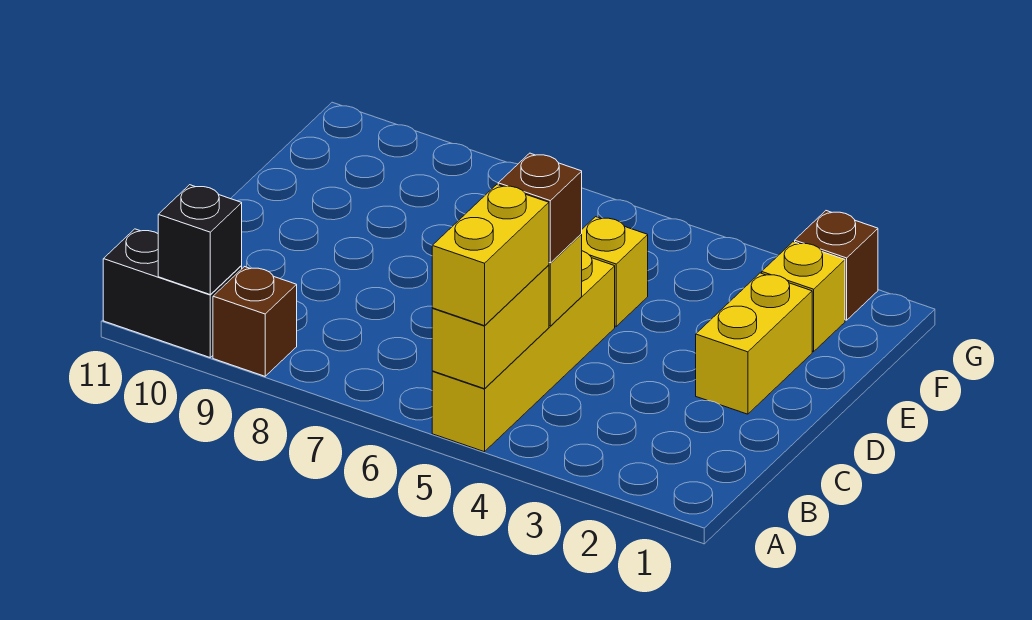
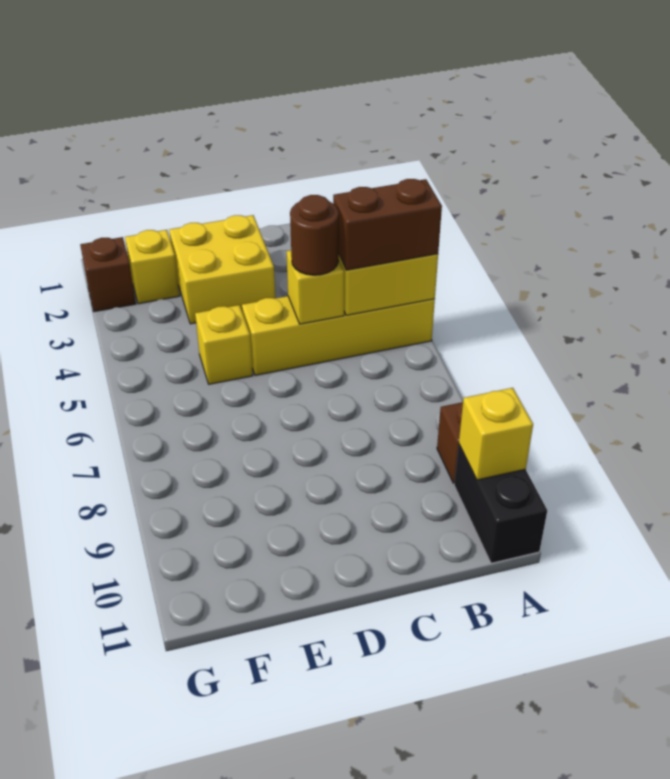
yellow brick A5:B5 level 3 -> brown brick A5:B5 level 3
black brick A10 level 2 -> yellow brick A10 level 2
brown brick C5 level 3 -> brown round brick C5 level 3
yellow brick D2:E2 level 1 -> yellow brick D2:E3 level 1

